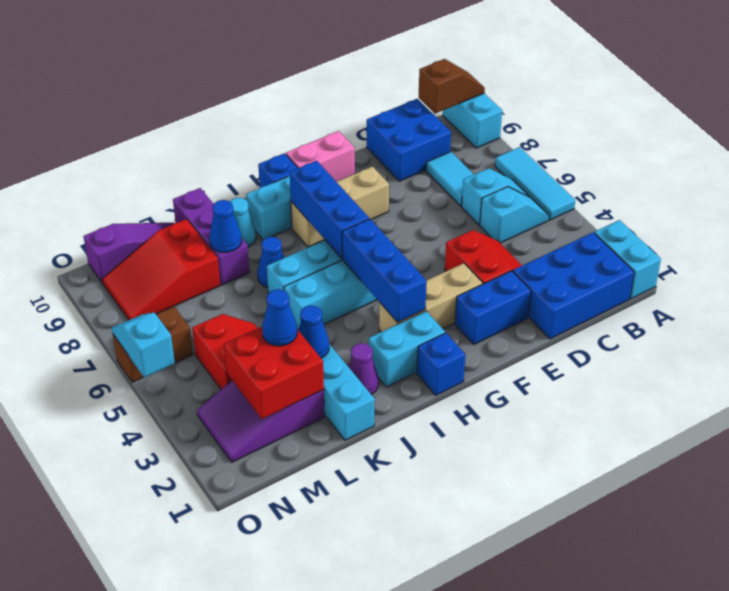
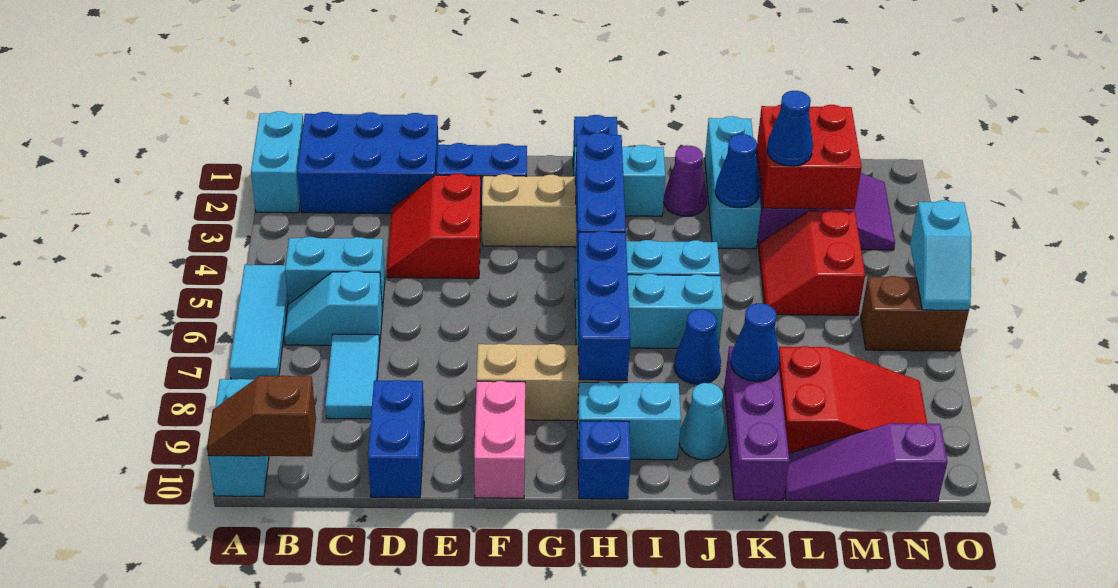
cyan slope B5:C5 level 1 top C -> cyan brick B5:C5 level 1
blue brick C9:D10 level 1 -> blue brick D9:D10 level 1
pink brick F10:G10 level 1 -> pink brick F9:F10 level 1

